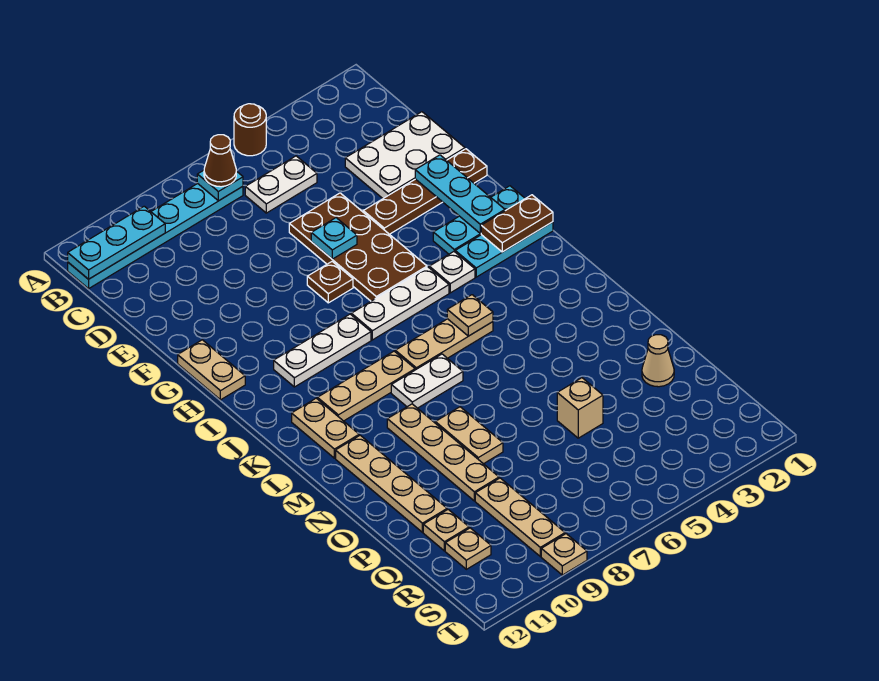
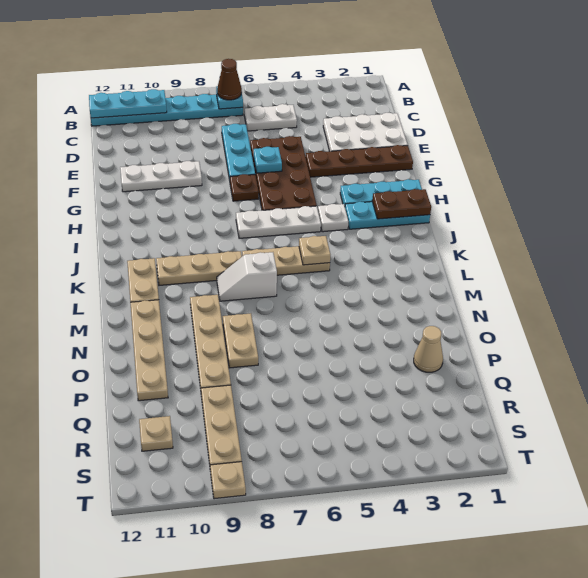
brown round brick A5 level 1 -> none
cyan plate F2:H2 level 2 -> cyan plate D7:F7 level 1
tan plate G12:H12 level 1 -> none
white plate I8:I10 level 1 -> white plate F9:F11 level 1
white plate L7:L8 level 1 -> white slope L7:L8 level 1 top 7
tan brick P5 level 1 -> none
tan plate Q11 level 1 -> none

